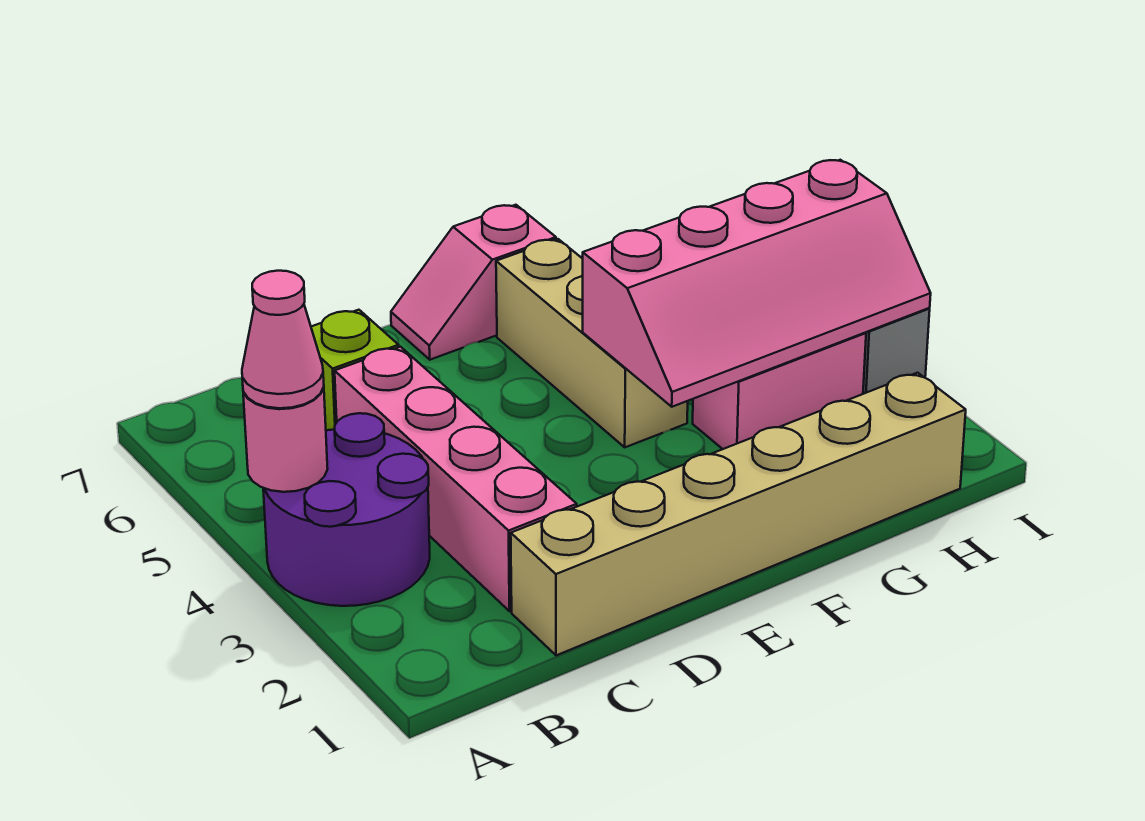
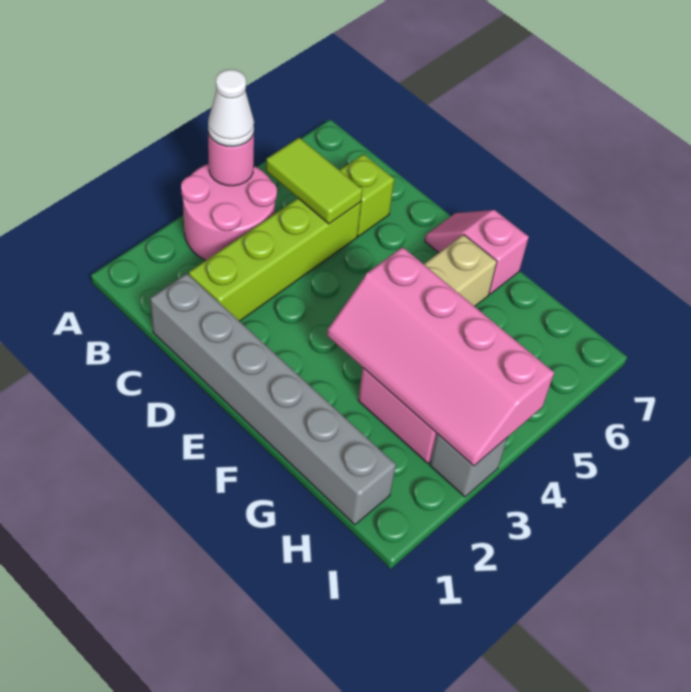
purple round brick A3:B4 level 1 -> pink round brick A3:B4 level 1
pink cone A4 level 3 -> white cone A4 level 3
none -> lime tile B5:C5 level 2
tan brick C1:H1 level 1 -> grey brick C1:H1 level 1
pink brick C2:C5 level 1 -> lime brick C2:C5 level 1

